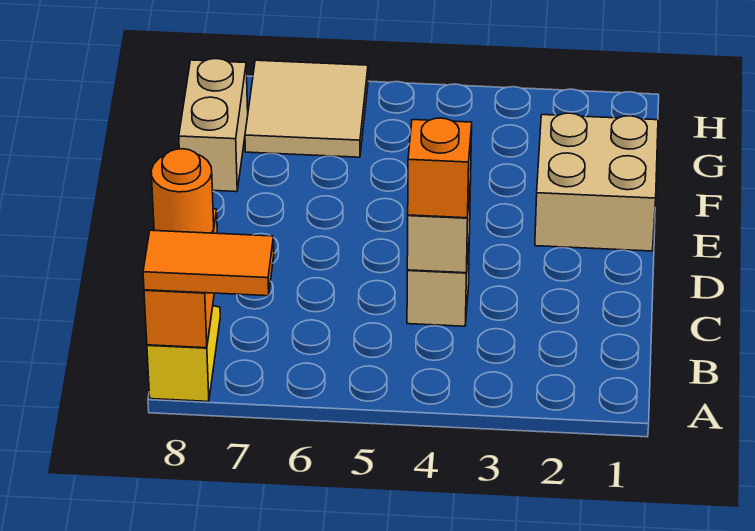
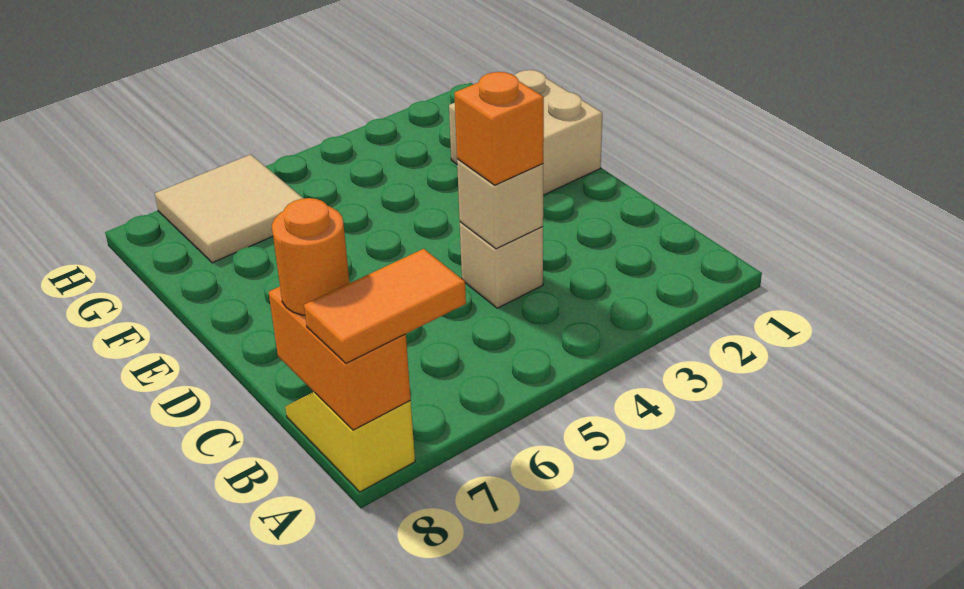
tan brick F8:G8 level 1 -> none

